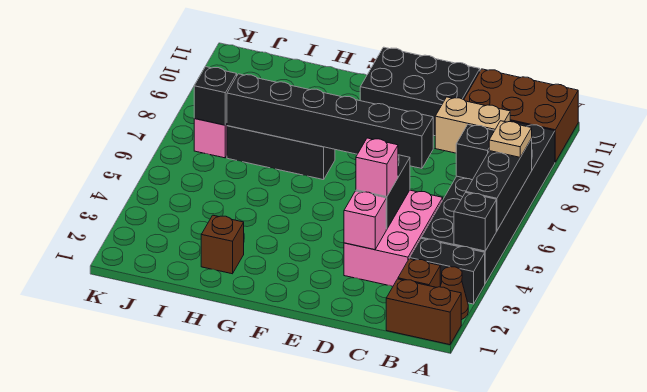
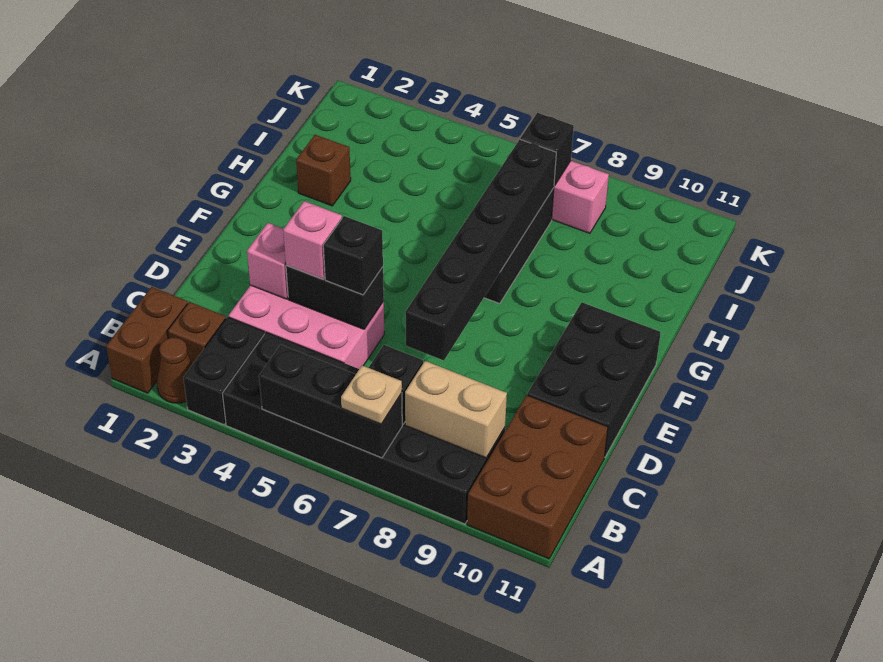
black brick A4 level 2 -> black brick D5 level 3
tan brick B8:C8 level 2 -> tan brick B8:B9 level 2

